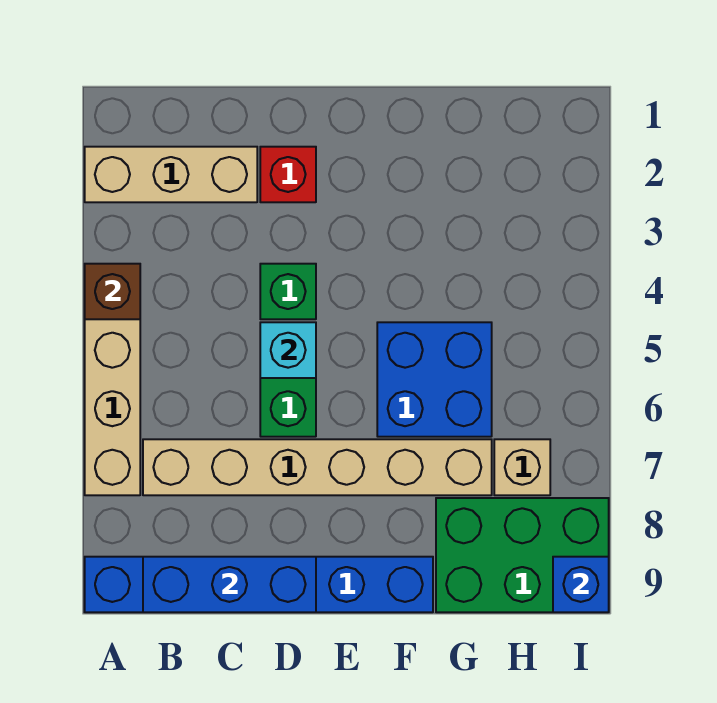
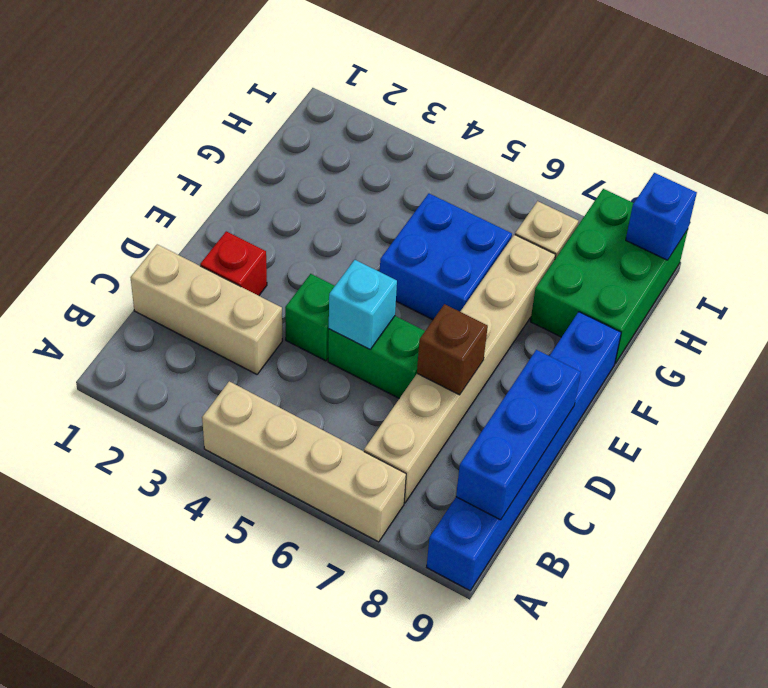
tan brick A2:C2 level 1 -> tan brick C1:C3 level 1
brown brick A4 level 2 -> brown brick D7 level 2

